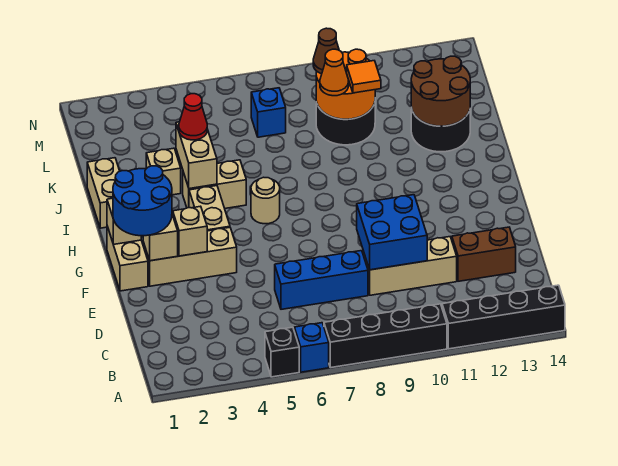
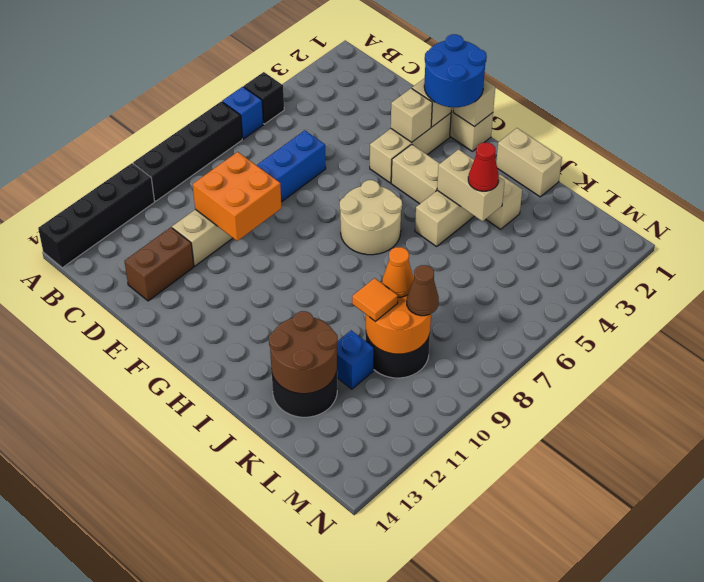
blue brick D9:E10 level 2 -> orange brick D9:E10 level 2
tan round brick H6 level 1 -> tan round brick G6:H7 level 1
blue brick L7 level 1 -> blue brick K11 level 1

